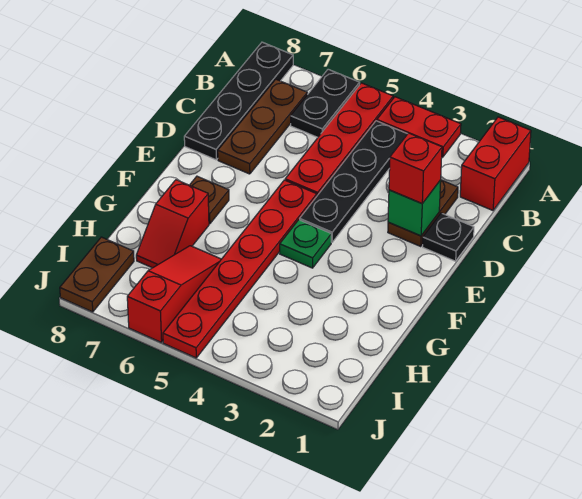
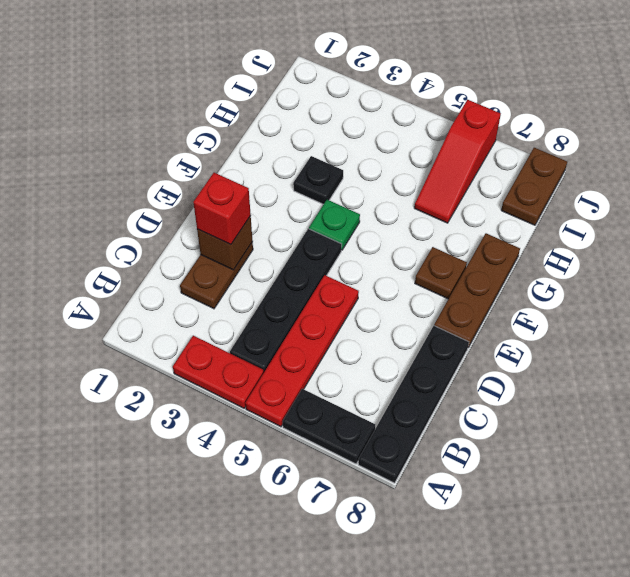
red brick A1:B1 level 1 -> none
black plate A6:B6 level 1 -> black plate A6:A7 level 1
brown plate B7:D7 level 1 -> brown plate E8:G8 level 1
black plate D1 level 1 -> black plate G3 level 1
green brick D2 level 2 -> brown brick D2 level 2
red plate E5:J5 level 1 -> none
red slope G7:H7 level 1 top G -> none

